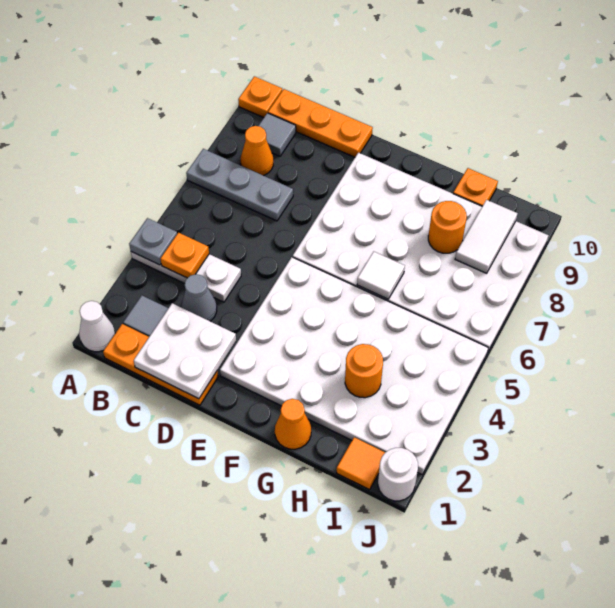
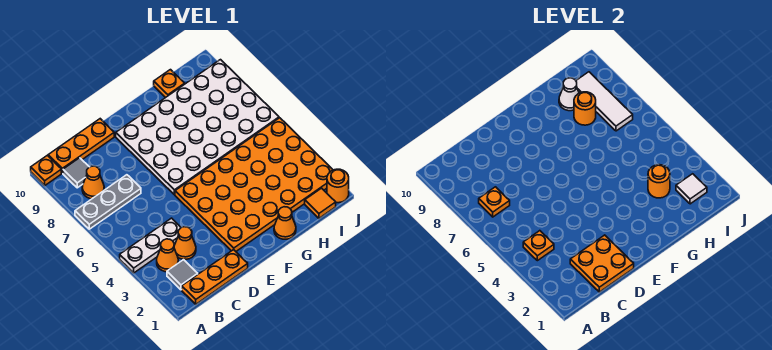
white cone A1 level 1 -> white cone H9 level 2
grey plate A4 level 2 -> none
none -> orange cone B3 level 1
none -> orange plate B7 level 2
white plate C1:D2 level 2 -> orange plate C1:D2 level 2
grey cone C3 level 1 -> orange cone C3 level 1
white plate E2:J5 level 1 -> orange plate E2:J5 level 1
white tile G6 level 2 -> white tile I2 level 2
white tile I8:I9 level 2 -> white tile I7:I9 level 2
white round brick J1 level 1 -> orange round brick J1 level 1

